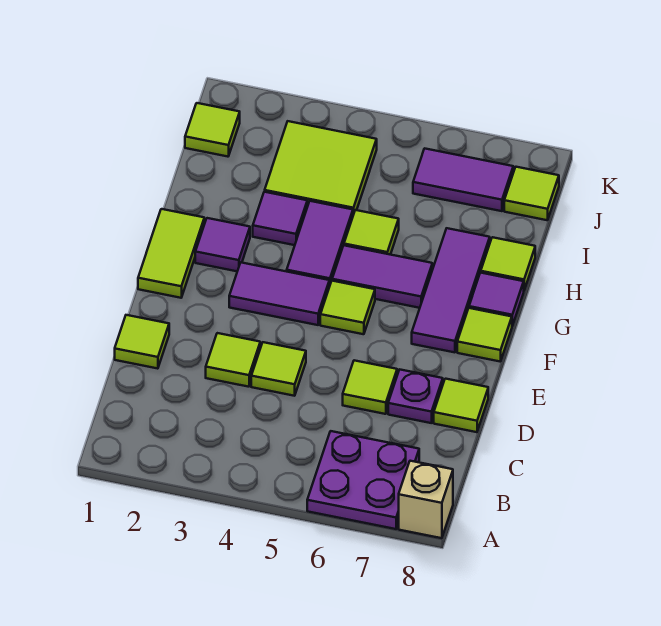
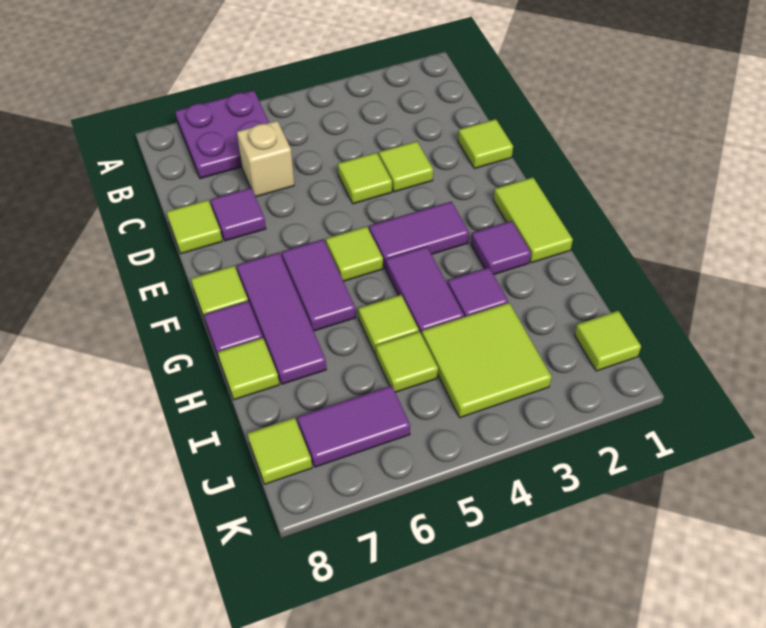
tan brick A8 level 1 -> tan brick C6 level 1
lime tile D6 level 1 -> lime tile I5 level 1
purple plate D7 level 1 -> purple tile D7 level 1
purple tile G5:G6 level 1 -> purple tile F6:G6 level 1

